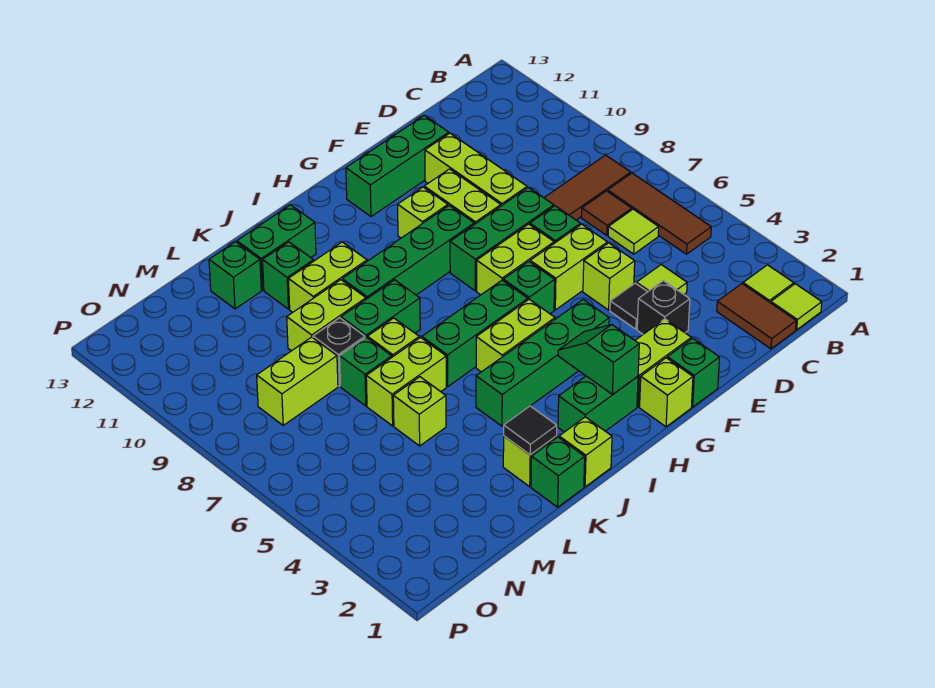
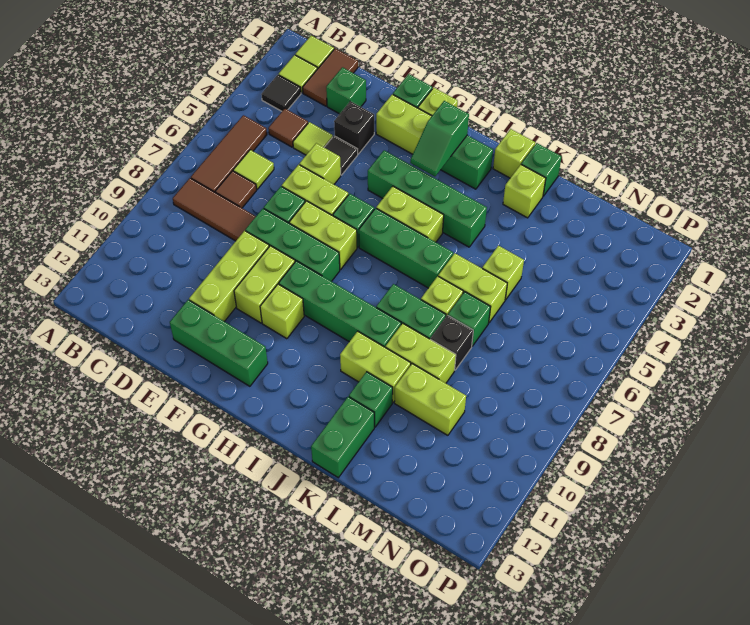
none -> brown tile C4 level 1
green brick J12:K12 level 1 -> green brick K12:K13 level 1
black tile K2 level 2 -> black tile B3 level 1
green brick L12 level 1 -> green brick D2 level 1
lime brick M8:N8 level 1 -> lime brick L10:M10 level 1

